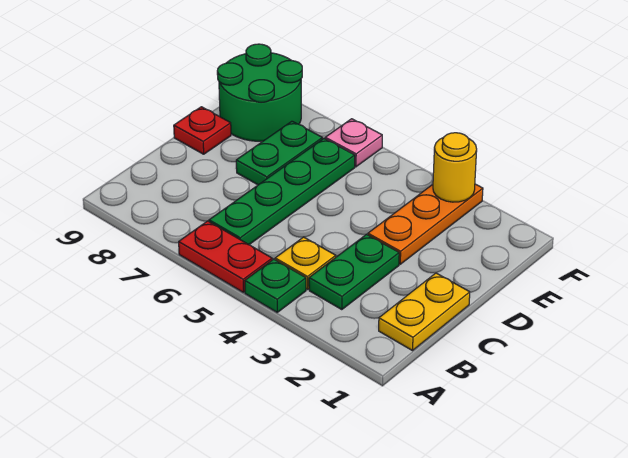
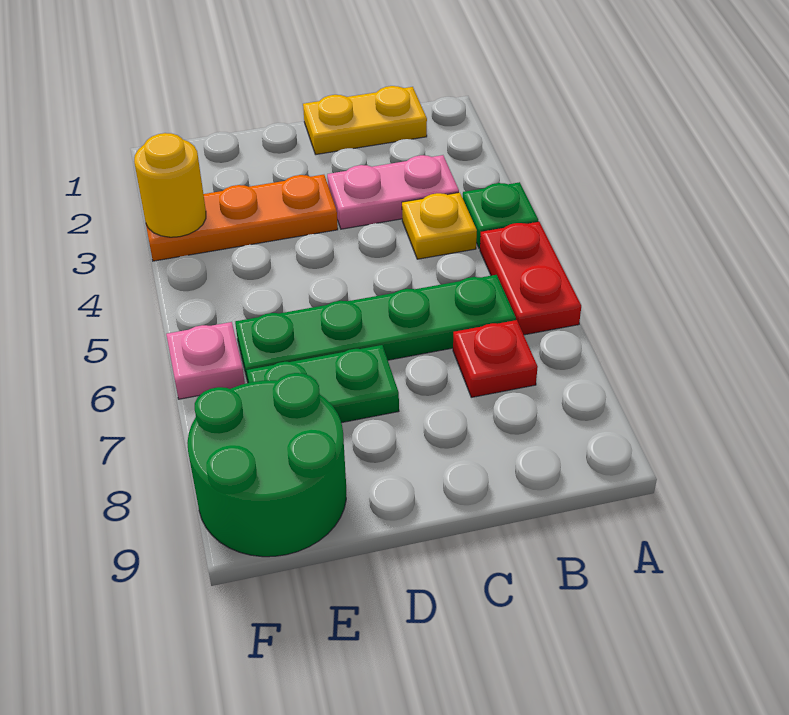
green plate B3:C3 level 1 -> pink plate B3:C3 level 1
red plate D9 level 1 -> red plate B7 level 1

